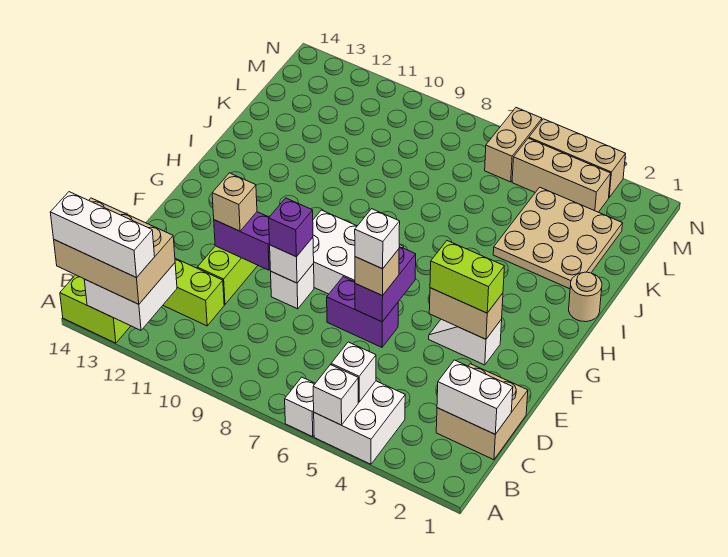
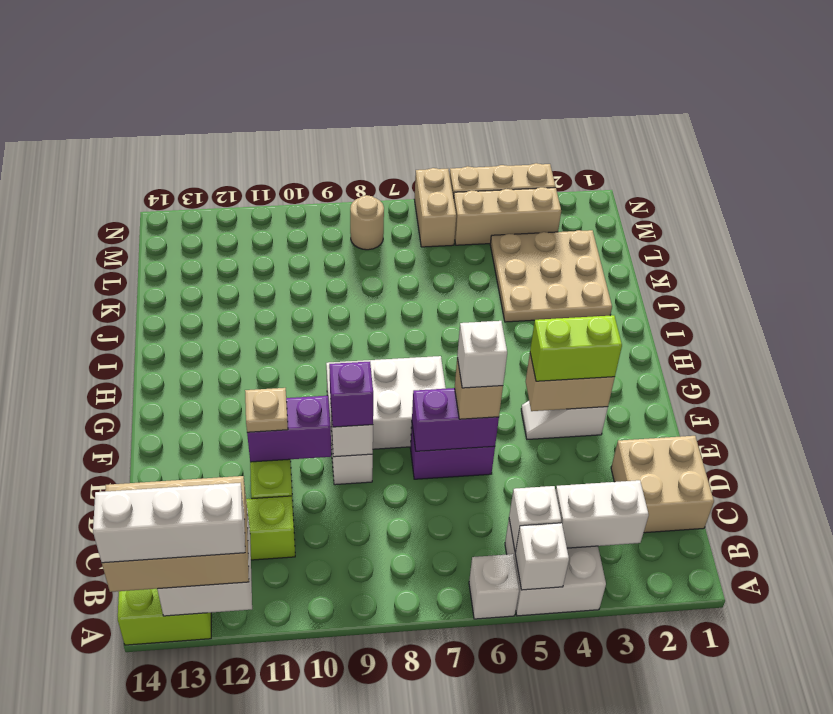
white brick C1:C2 level 2 -> white brick B3:B4 level 2
purple brick E6:F6 level 2 -> purple brick E6:E7 level 2
tan brick E11 level 3 -> tan plate E11 level 3
tan round brick I1 level 1 -> tan round brick M8 level 1

